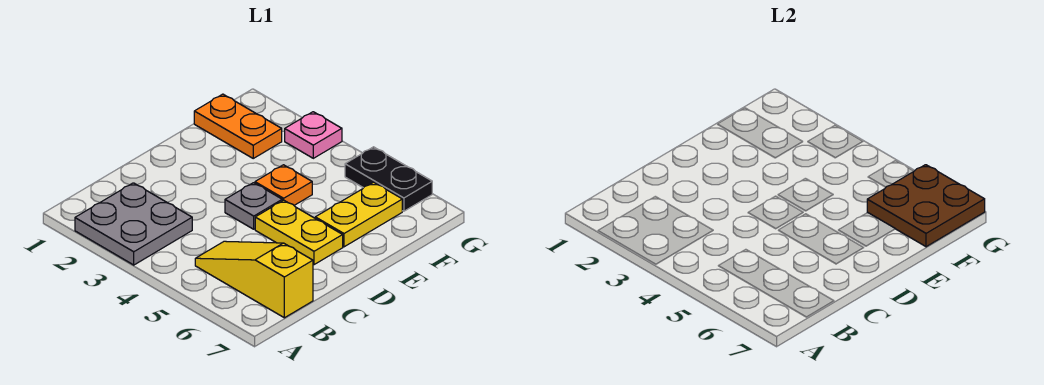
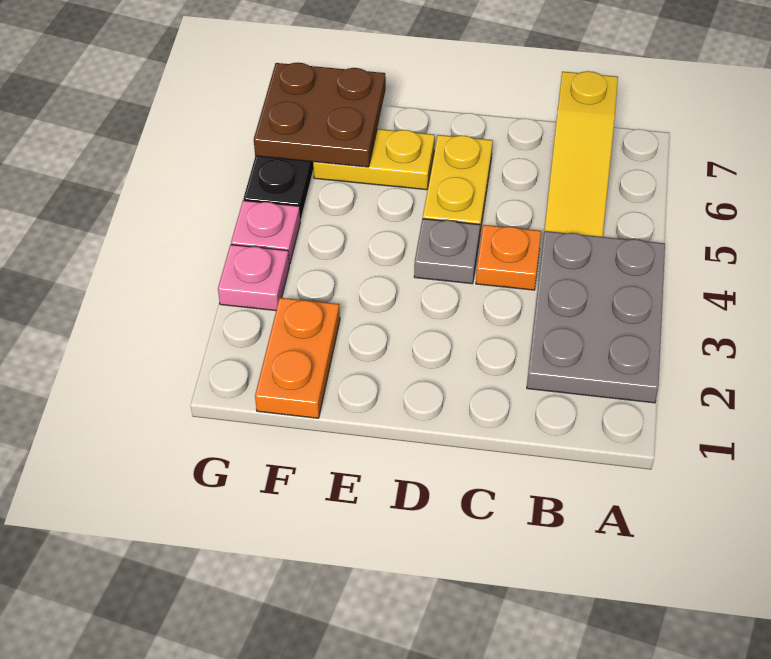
grey plate A2:B3 level 1 -> grey plate A2:B4 level 1
orange plate E4 level 1 -> orange plate C4 level 1
none -> pink plate G4 level 1

